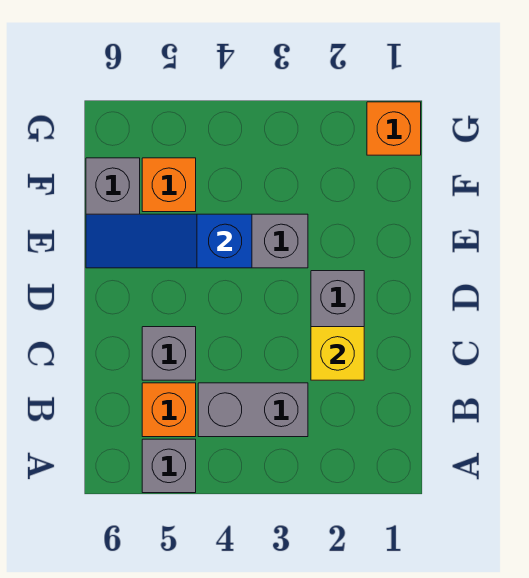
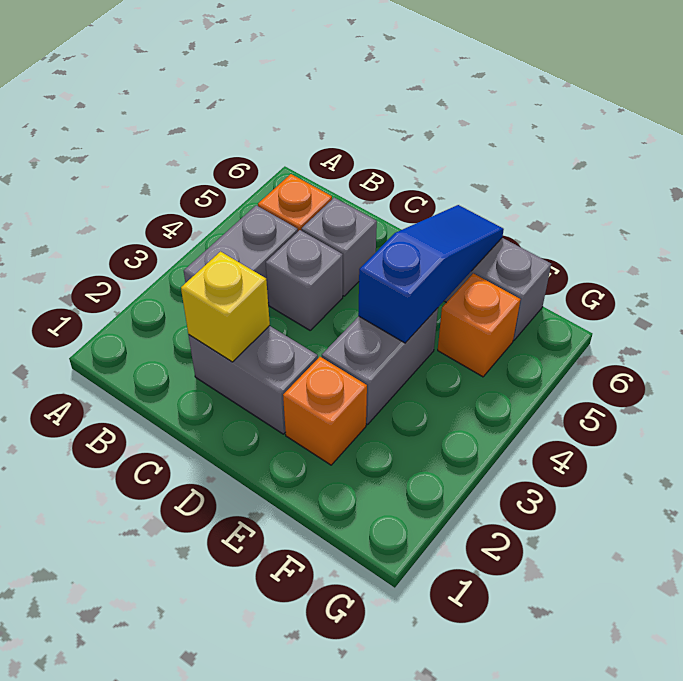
grey brick A5 level 1 -> grey brick C4 level 1
orange brick G1 level 1 -> orange brick E2 level 1

